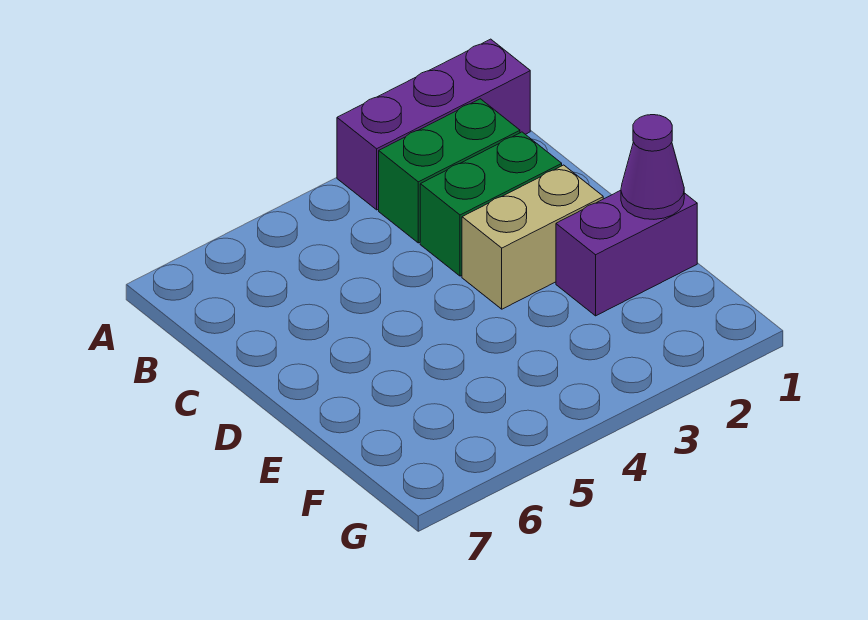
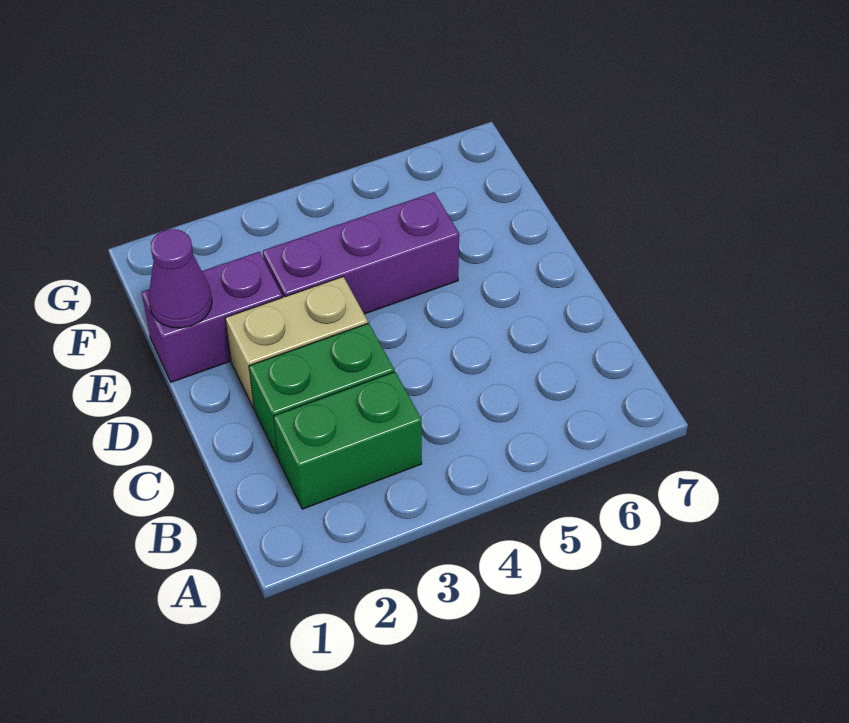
purple brick A1:A3 level 1 -> purple brick E3:E5 level 1

